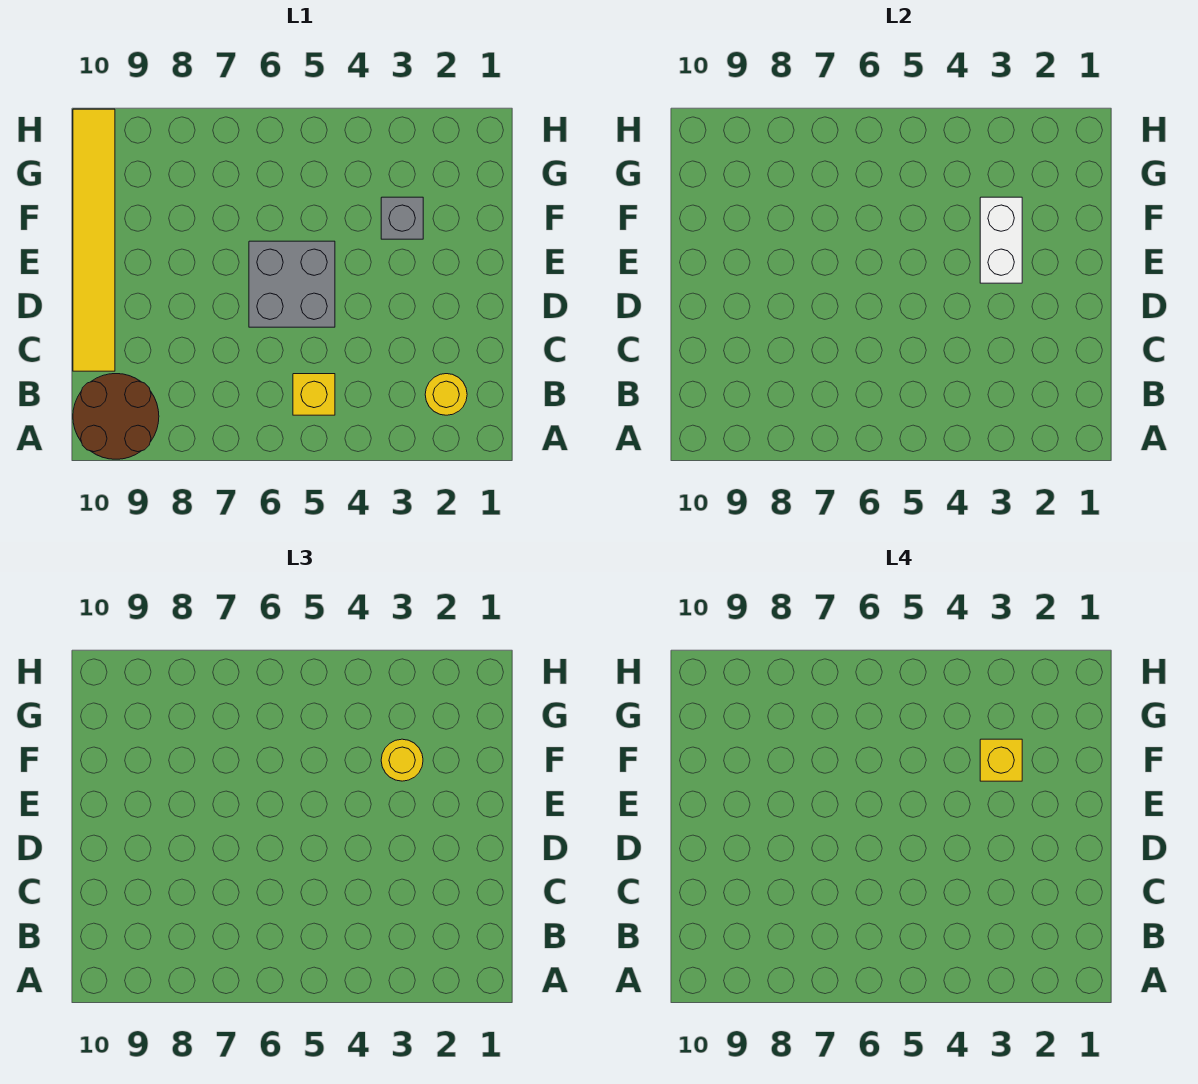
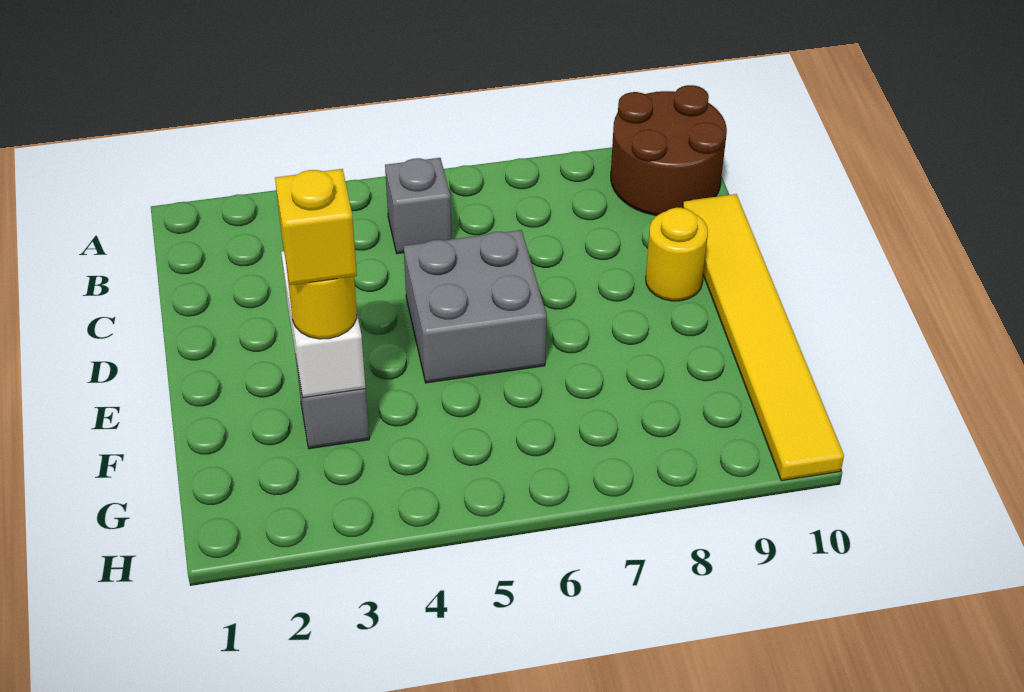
yellow round brick B2 level 1 -> yellow round brick D9 level 1
yellow brick B5 level 1 -> grey brick B5 level 1

